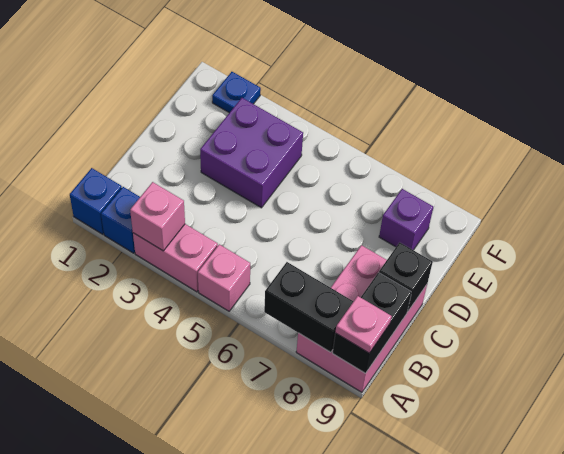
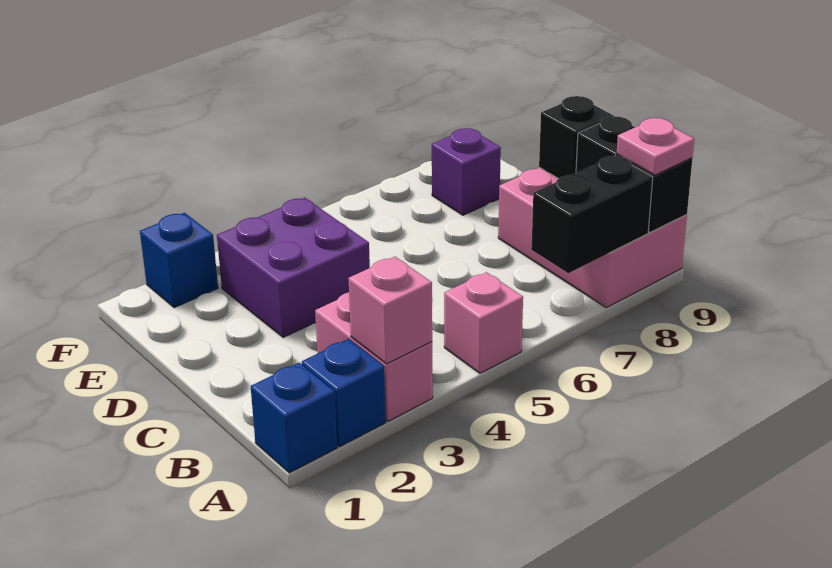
pink brick A3:A4 level 1 -> pink brick A3:B3 level 1
blue plate F2 level 1 -> blue brick F2 level 1

